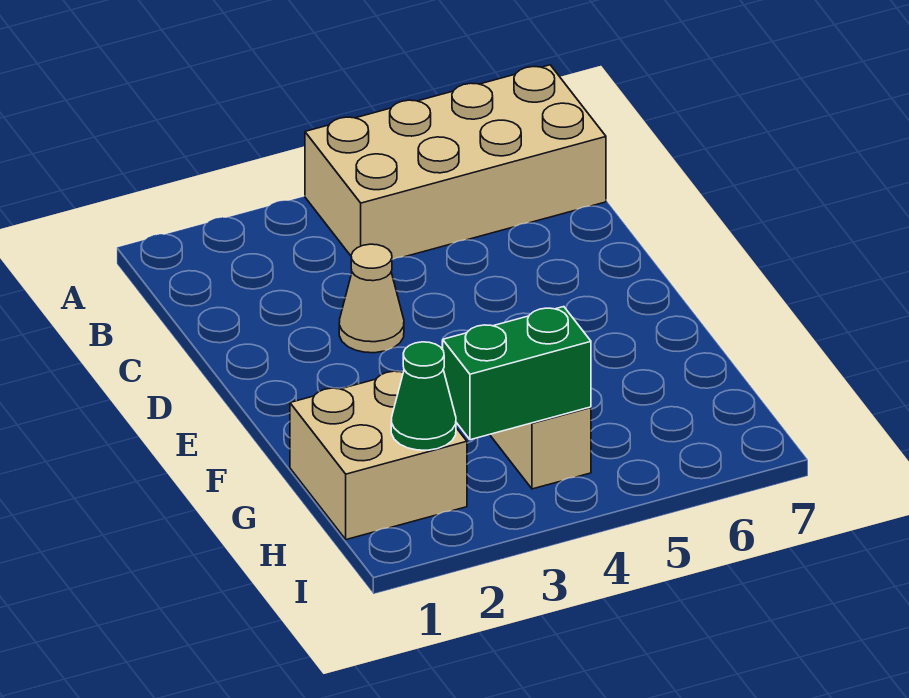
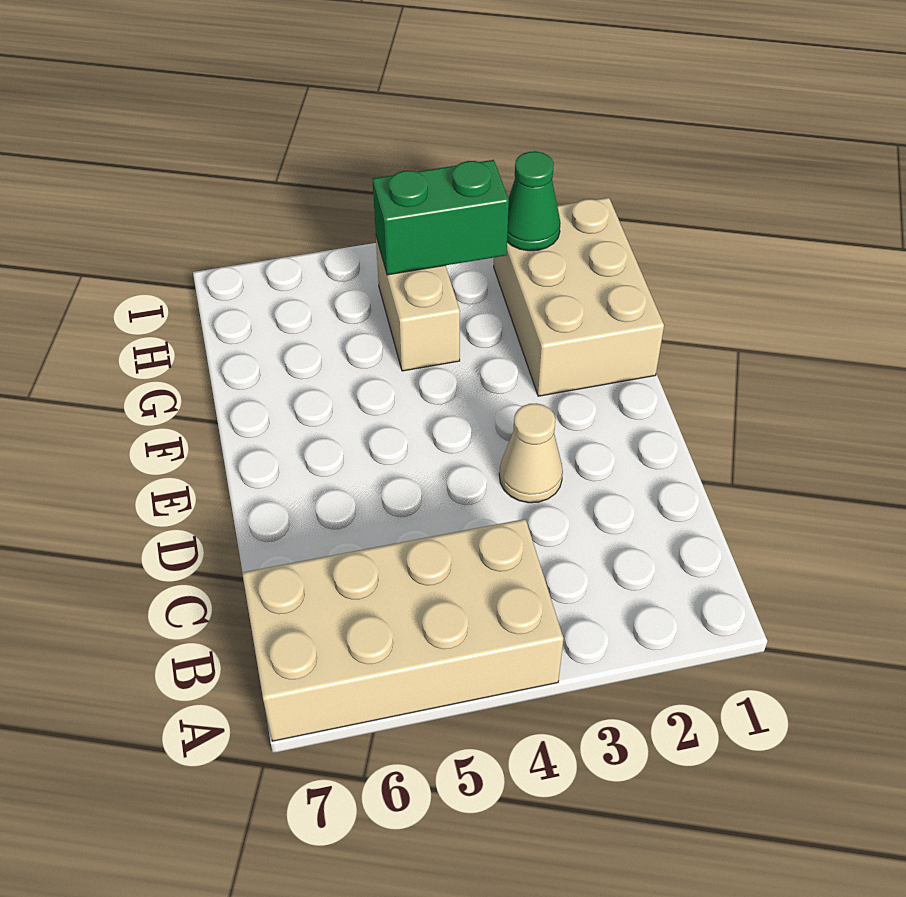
tan brick G1:H2 level 1 -> tan brick F1:H2 level 1

